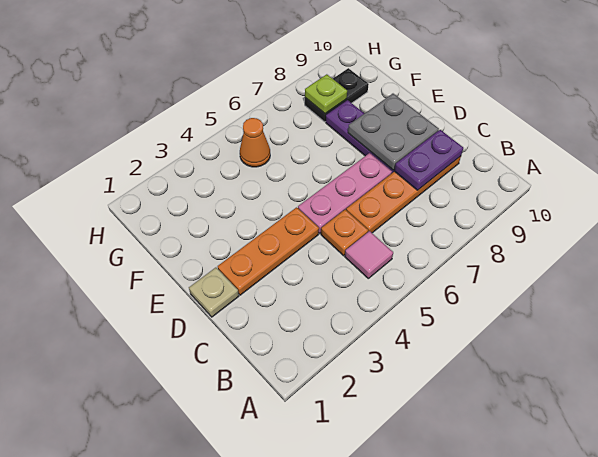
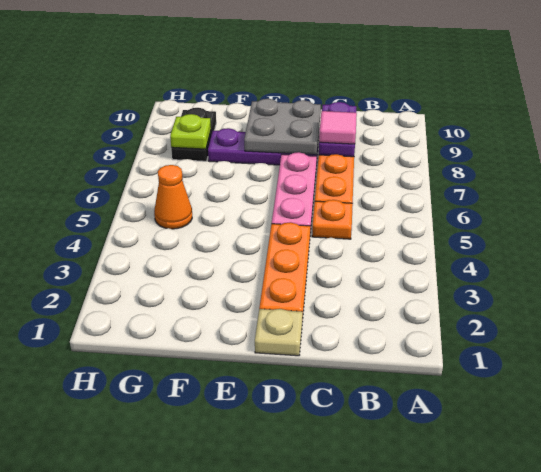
pink tile B5 level 1 -> pink tile C8 level 3

